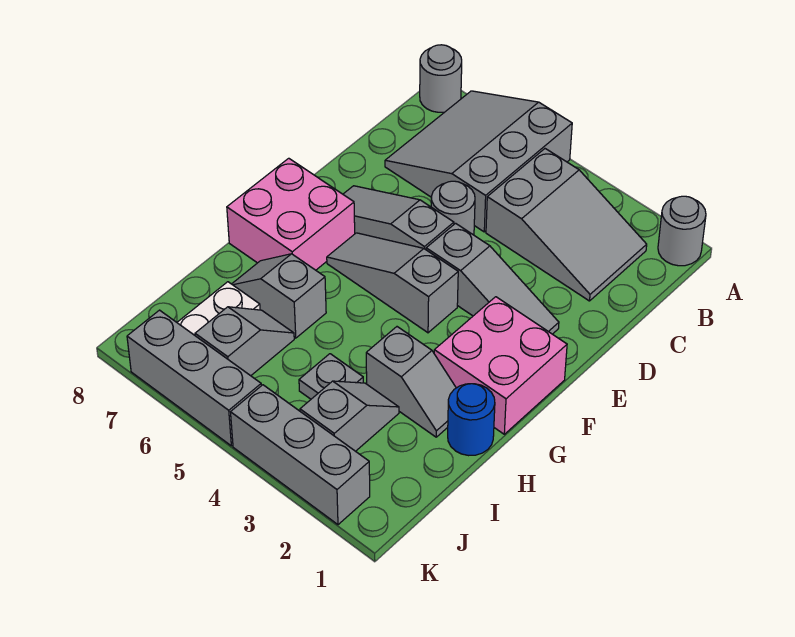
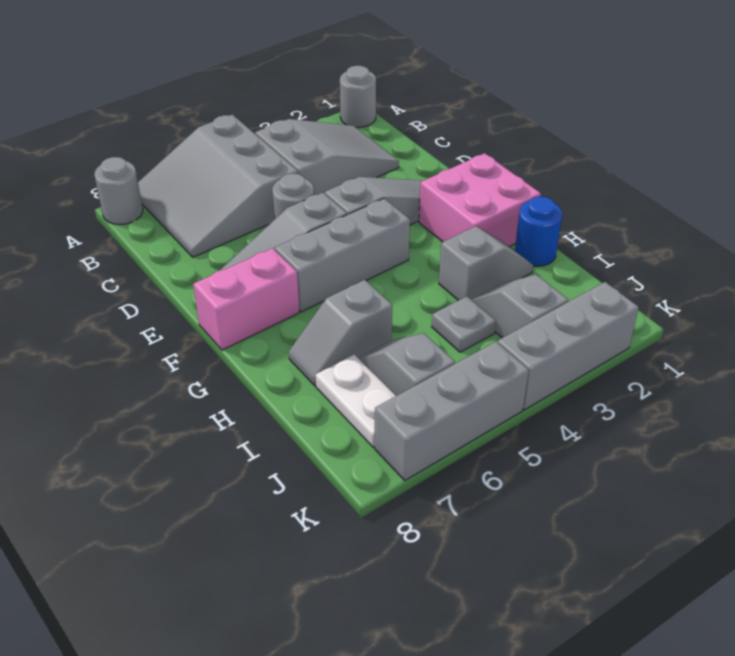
grey slope F4:F6 level 1 top 4 -> grey brick F4:F6 level 1
pink brick F7:G8 level 1 -> pink brick F7:F8 level 1

